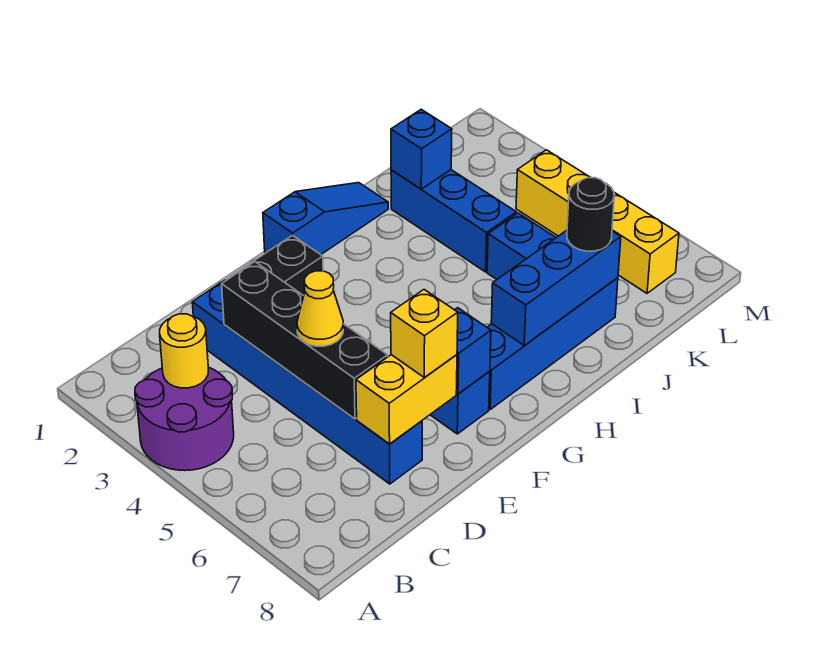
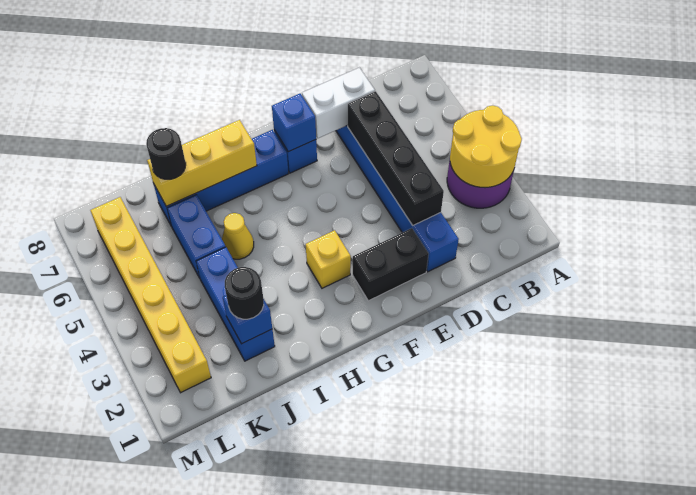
yellow round brick B3 level 2 -> yellow round brick A3:B4 level 2
yellow cone D5 level 3 -> yellow cone I5 level 1
yellow brick D7:E7 level 2 -> white brick D7:E7 level 2
yellow brick E7 level 3 -> yellow brick G3 level 1
blue slope G1:I1 level 1 top G -> none
blue brick H7:J7 level 2 -> yellow brick H7:J7 level 2
none -> black round brick J2 level 3
yellow brick L4:L7 level 1 -> yellow brick L2:L7 level 1

